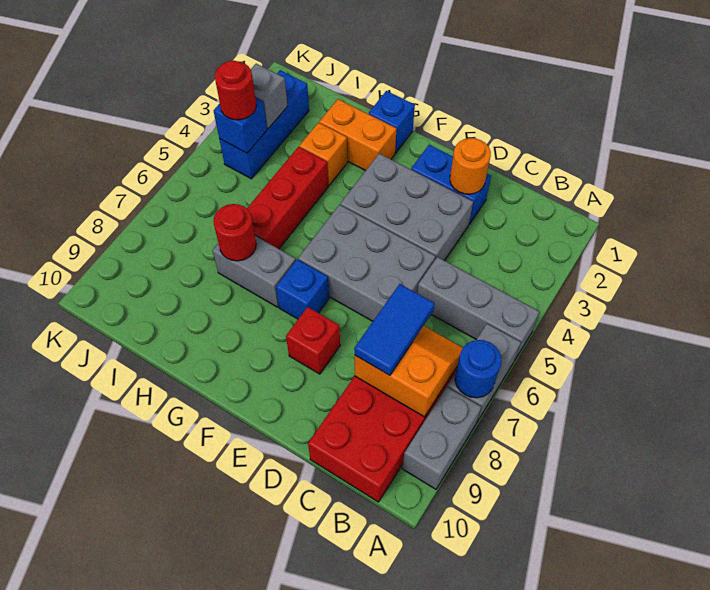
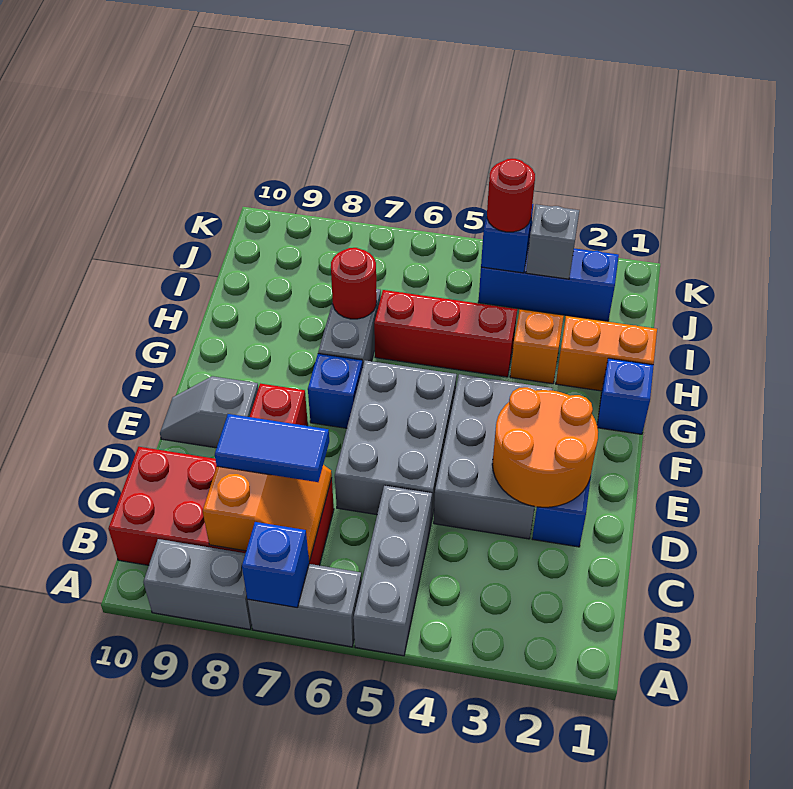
blue round brick A7 level 2 -> blue brick A7 level 2
orange round brick D2 level 2 -> orange round brick D2:E3 level 2
none -> grey slope E9:E10 level 1 top 9
orange brick G2:H2 level 1 -> orange brick H1:H2 level 1

